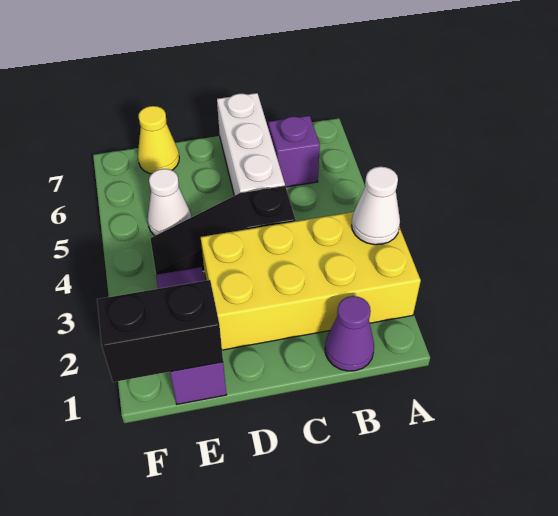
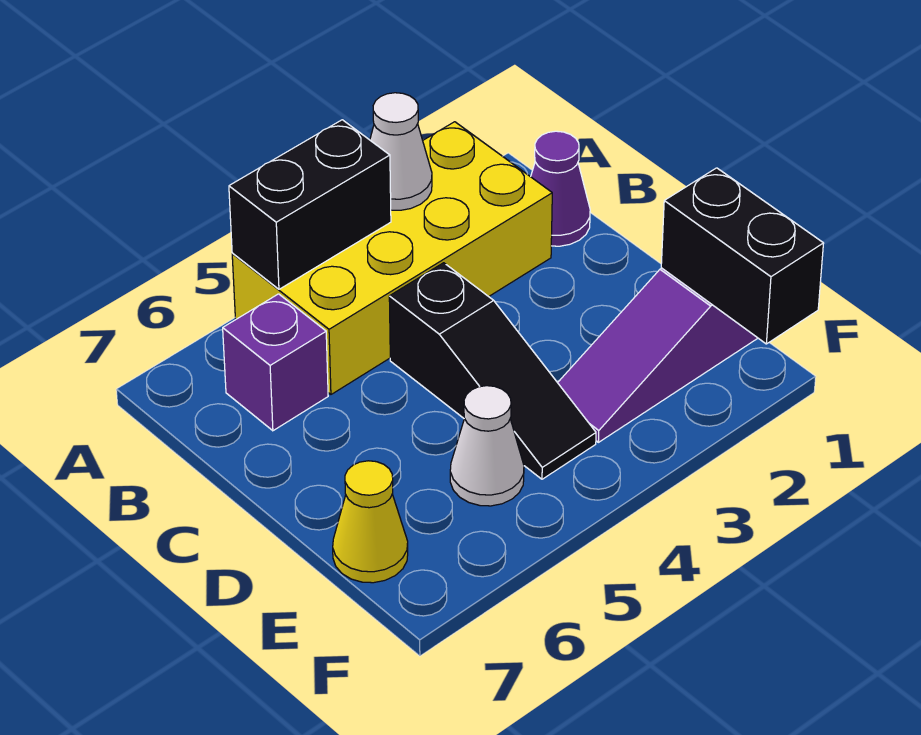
yellow brick A2:D3 level 1 -> yellow brick A2:B5 level 1
none -> black brick A4:A5 level 2
white brick C5:C7 level 1 -> none

